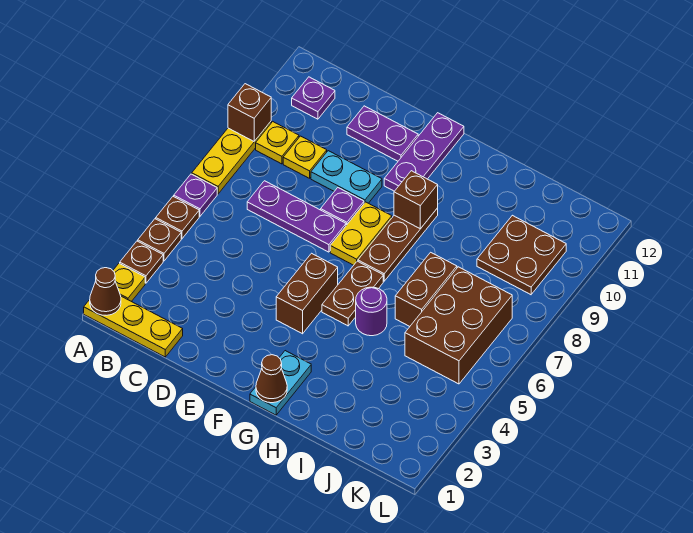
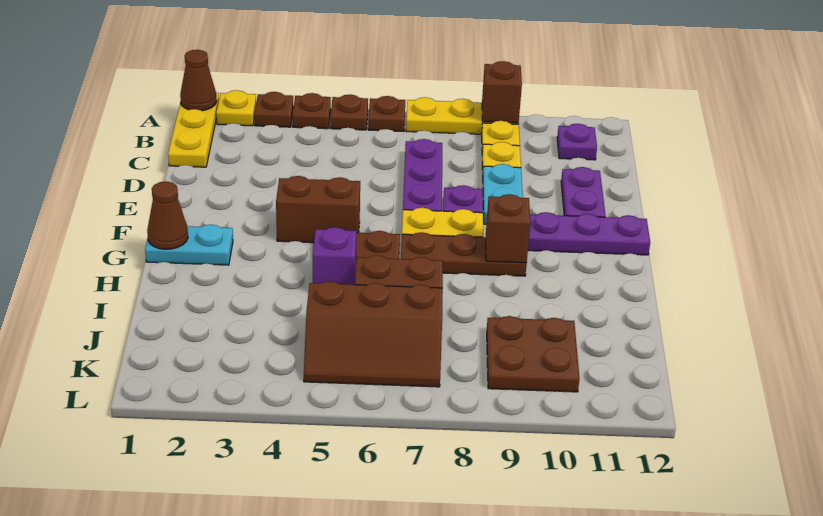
purple plate A6 level 1 -> brown plate A6 level 1
purple round brick H5 level 1 -> purple brick H5 level 1
brown brick J5:K7 level 1 -> brown slope J5:K7 level 1 top J

